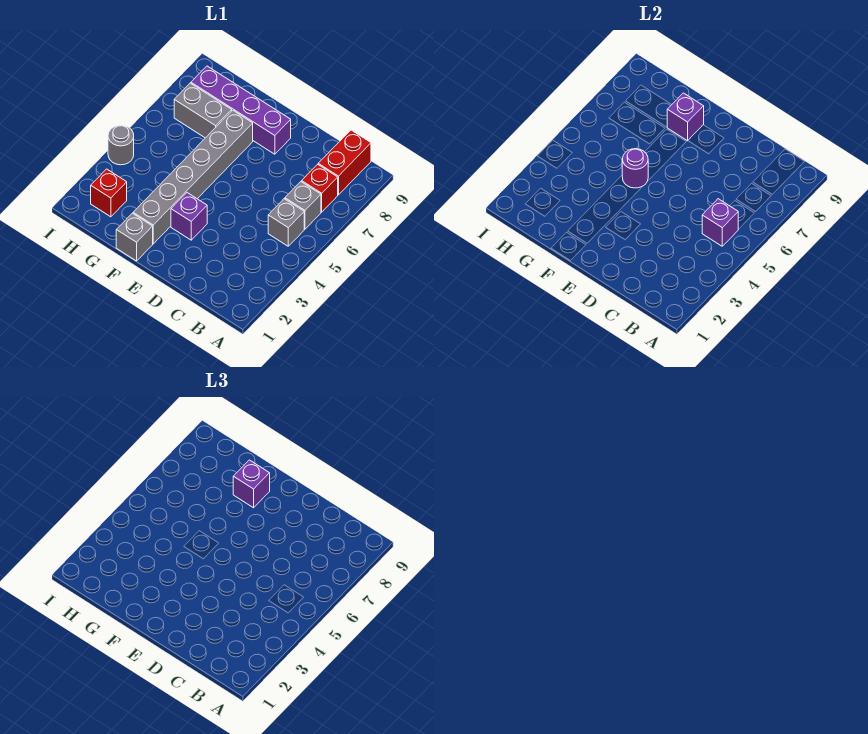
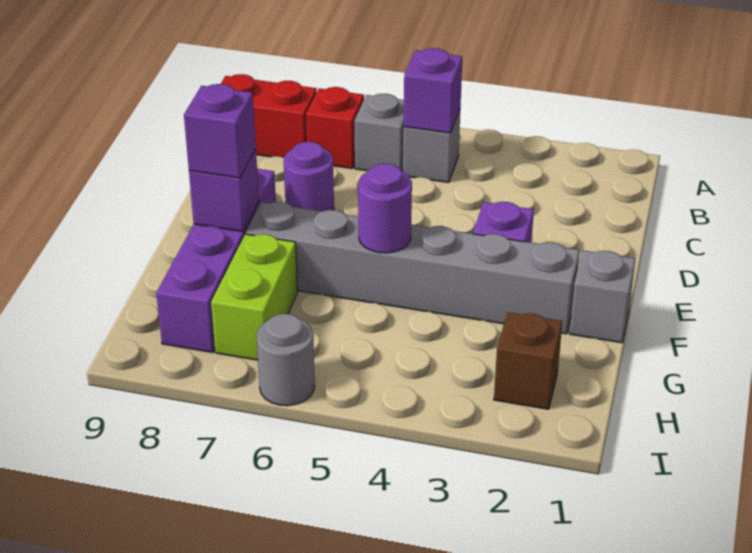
none -> purple round brick D7 level 1
grey brick G7:H7 level 1 -> lime brick G7:H7 level 1
red brick H2 level 1 -> brown brick H2 level 1
grey round brick I4 level 1 -> grey round brick I6 level 1

